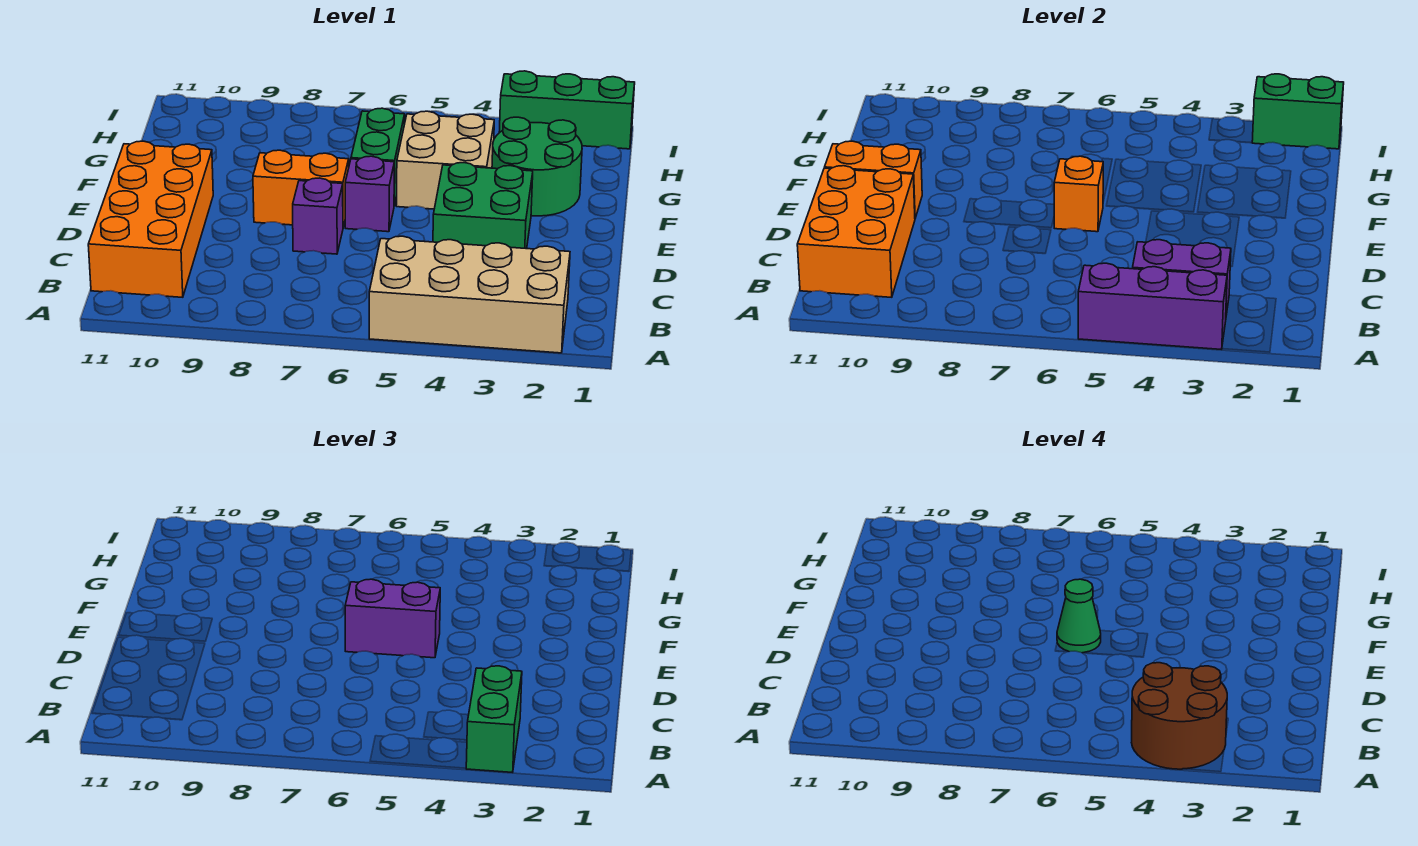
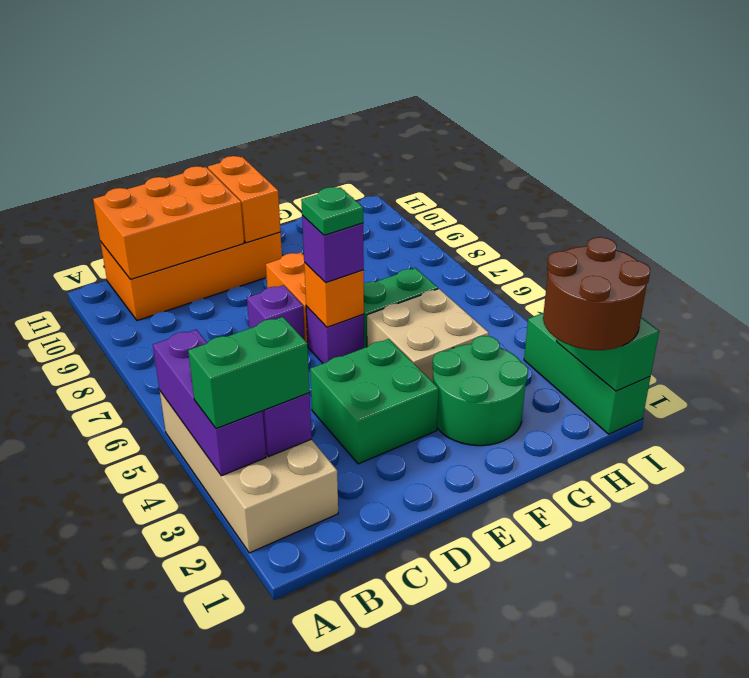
brown round brick A3:B4 level 4 -> brown round brick H1:I2 level 3
purple brick E5:E6 level 3 -> purple brick E6 level 3
green cone E6 level 4 -> green plate E6 level 4

